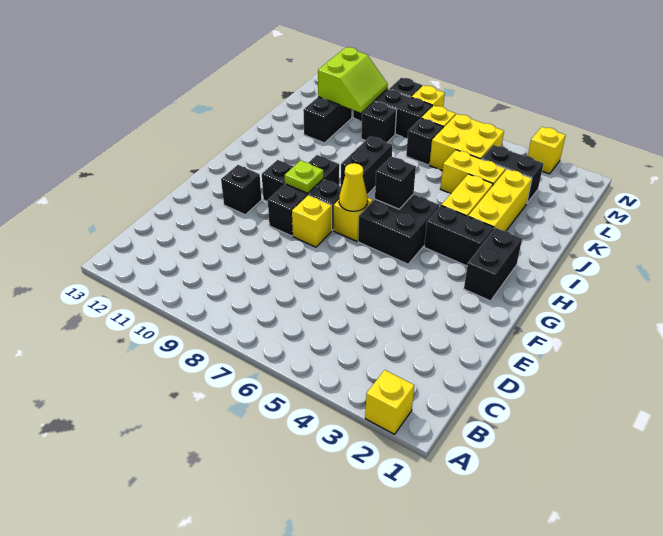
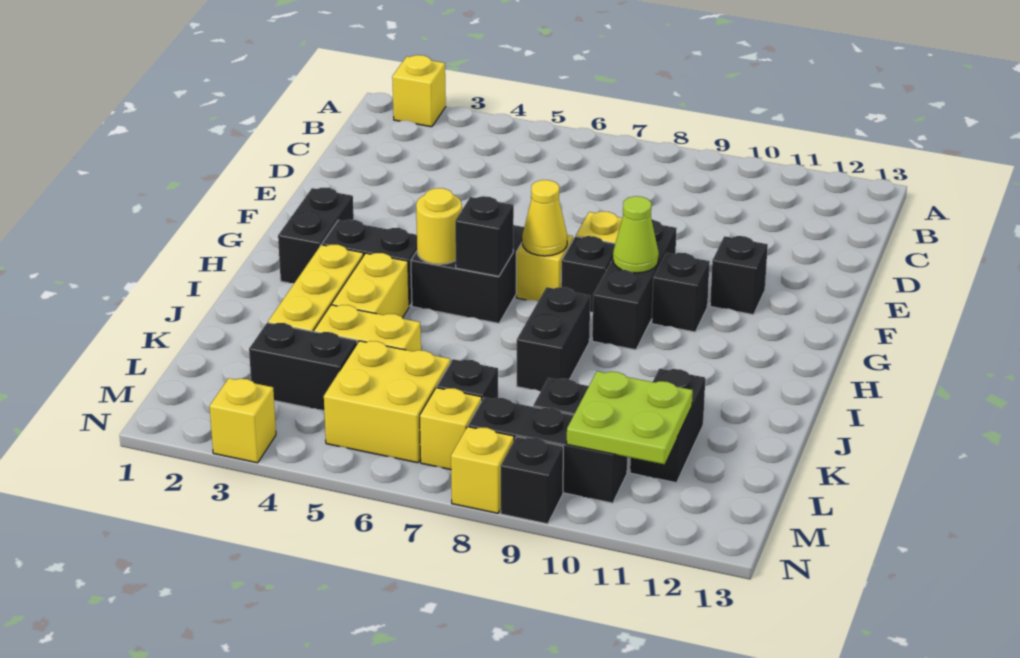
lime plate G9 level 2 -> lime cone G9 level 2
none -> yellow round brick H5 level 2
lime slope L10:M11 level 2 top 11 -> lime plate L10:M11 level 2

